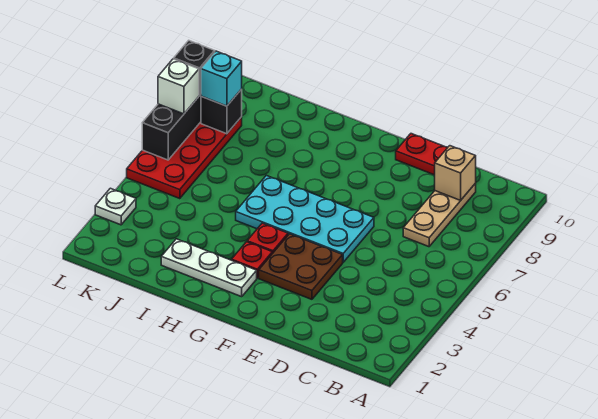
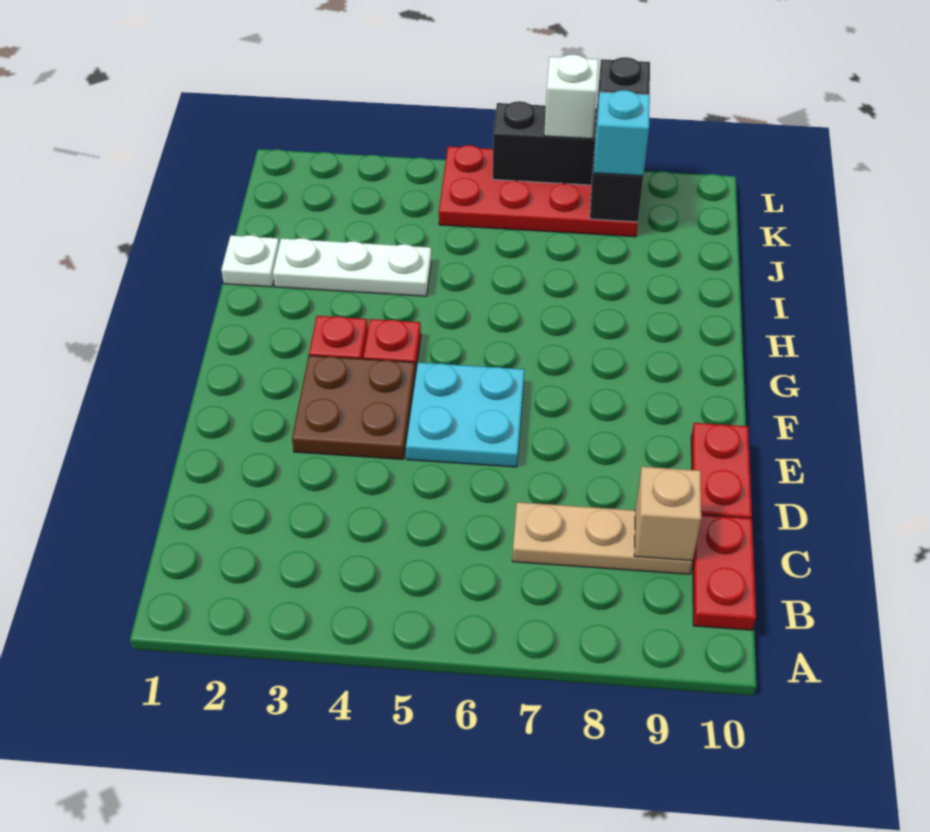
none -> red plate B10:C10 level 1
cyan plate E5:H6 level 1 -> cyan plate E5:F6 level 1
white plate G2:I2 level 1 -> white plate I2:I4 level 1
white plate L3 level 1 -> white plate I1 level 1

